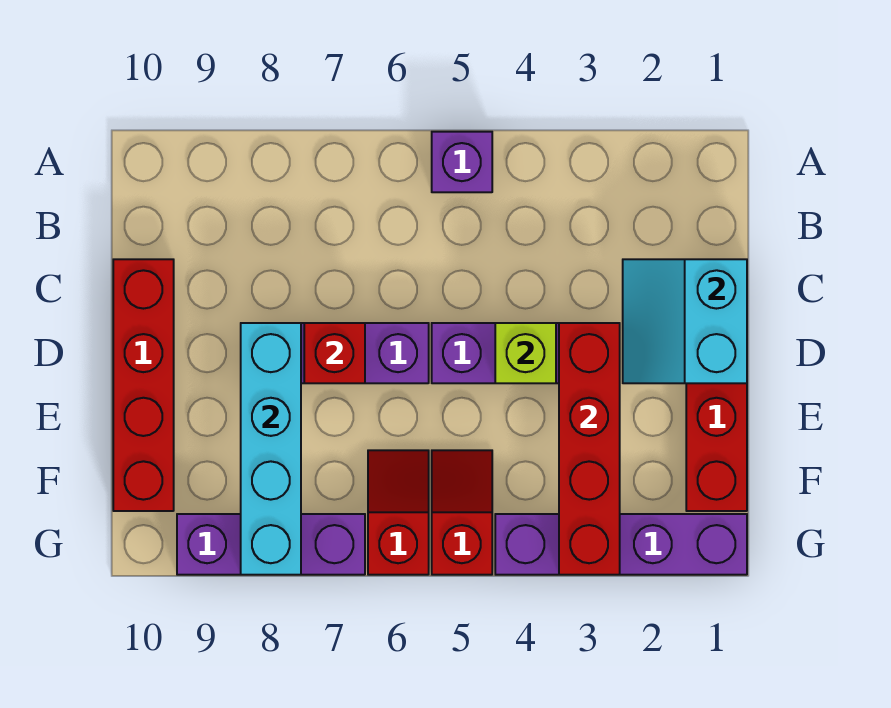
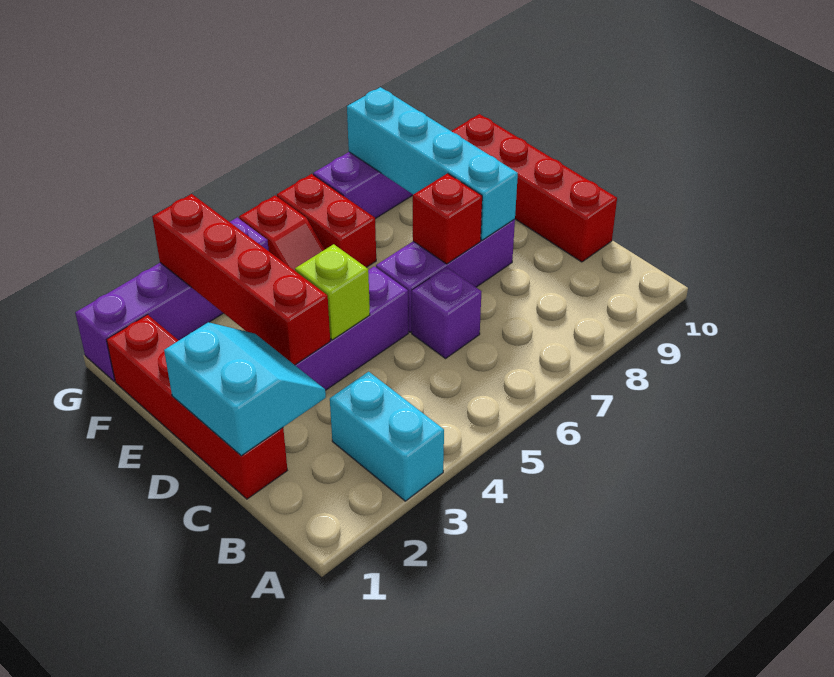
none -> cyan brick A3:B3 level 1
purple brick A5 level 1 -> purple brick C6 level 1
red slope F6:G6 level 1 top G -> red brick F6:G6 level 1

